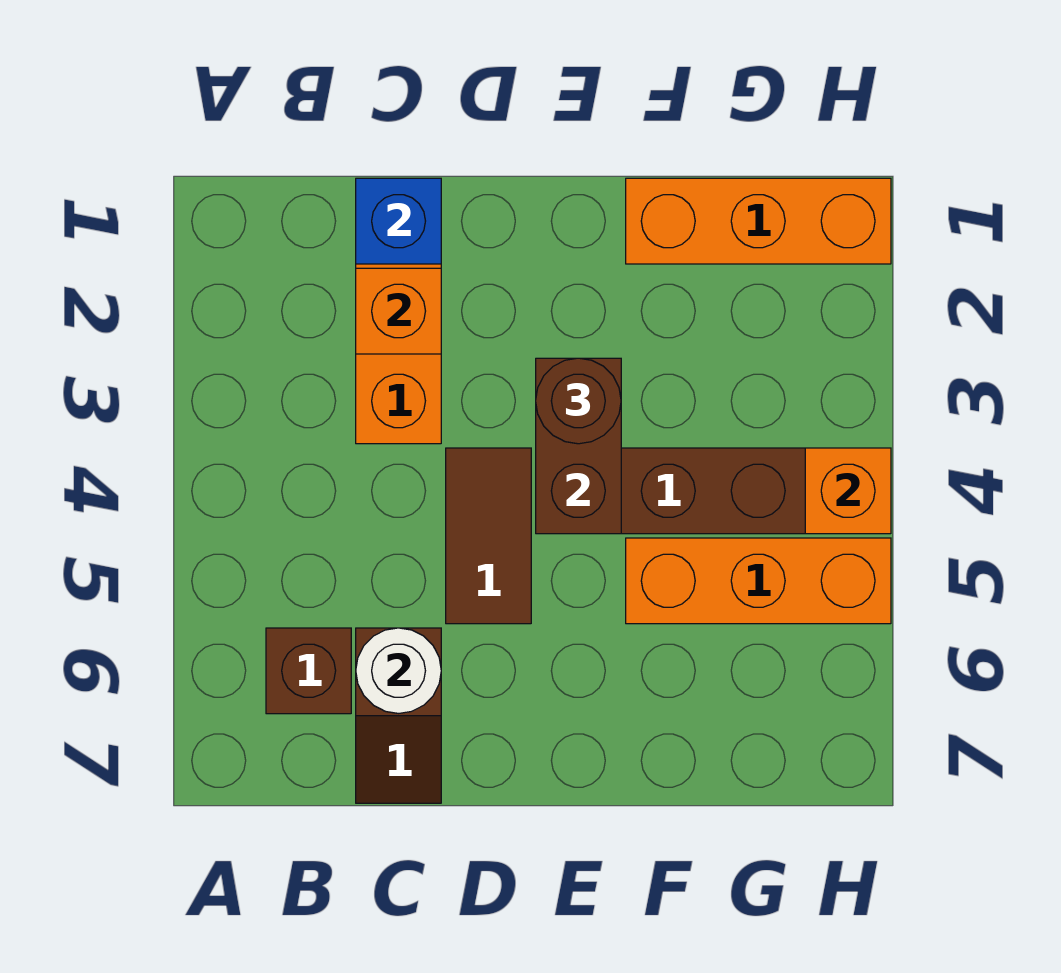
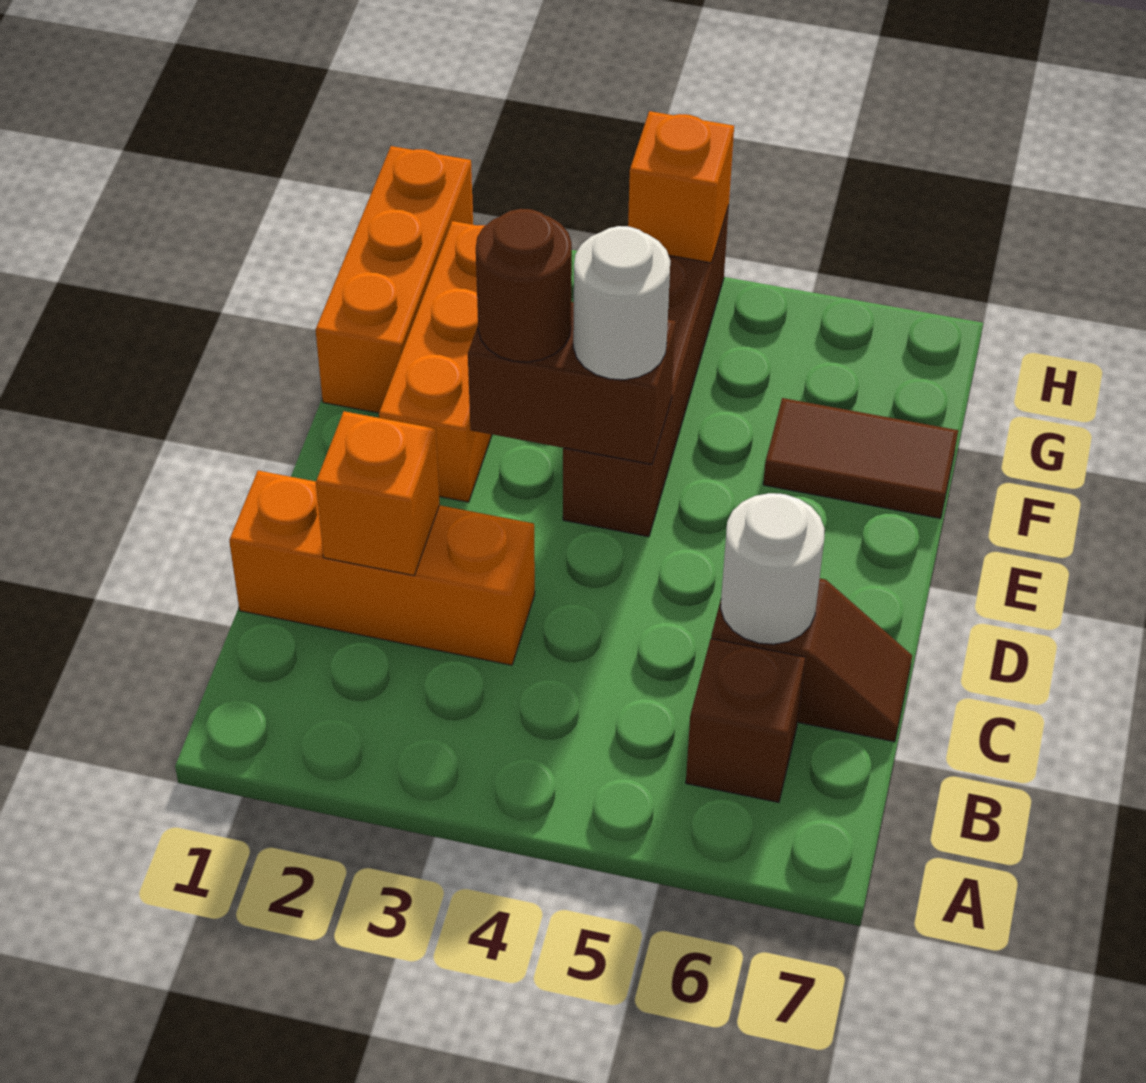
blue brick C1 level 2 -> none
brown tile D4:D5 level 1 -> brown tile F6:F7 level 1
none -> white round brick E4 level 3
orange brick F5:H5 level 1 -> orange brick E2:G2 level 1

